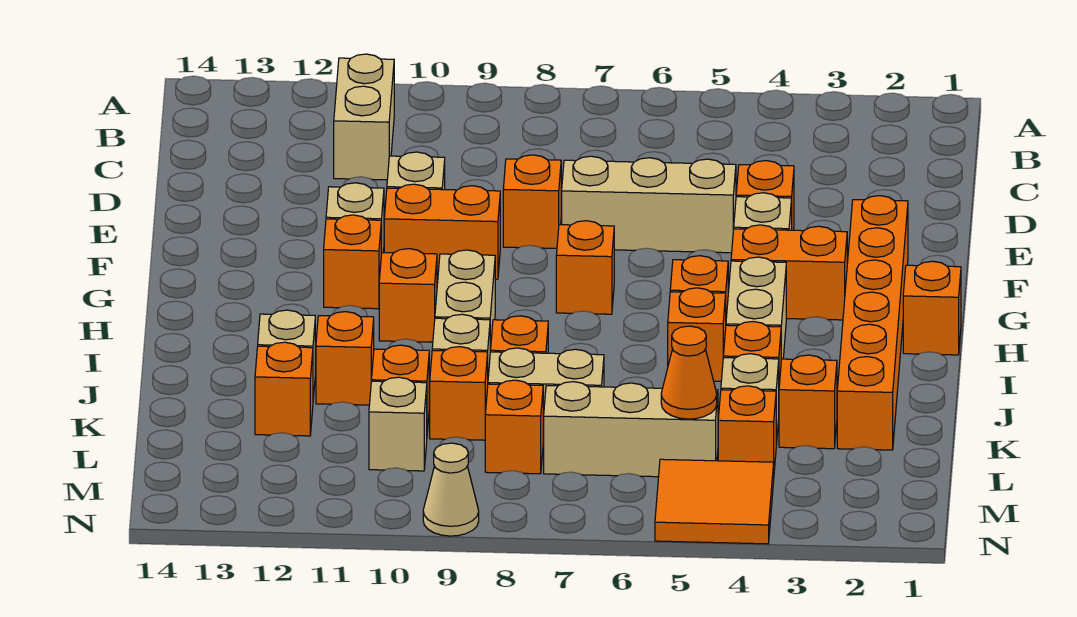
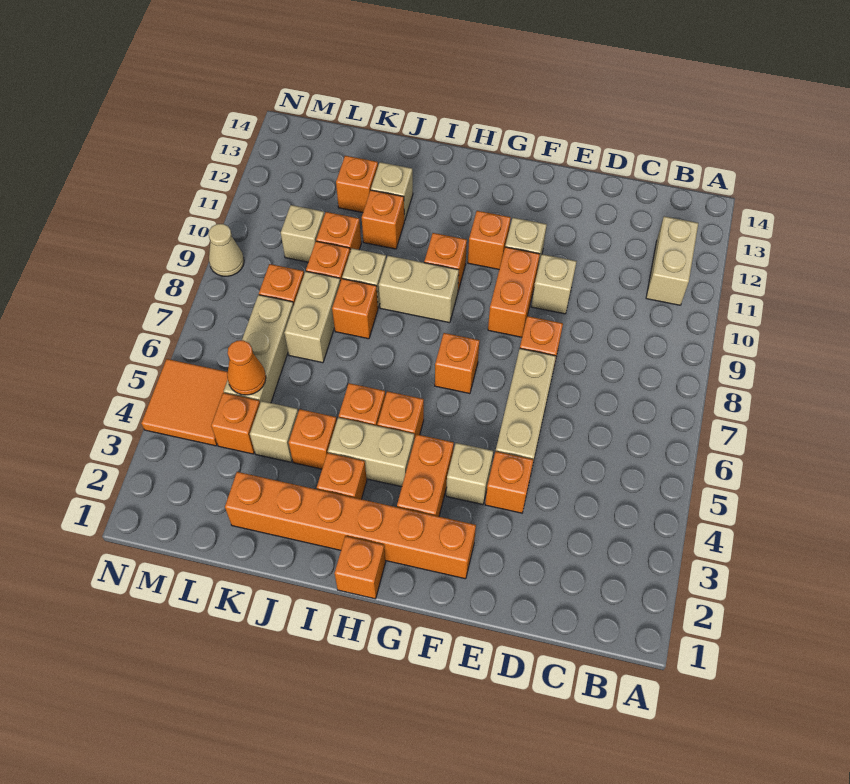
tan brick B11:C11 level 1 -> tan brick B11:B12 level 1
orange brick K3 level 1 -> orange brick I3 level 1

